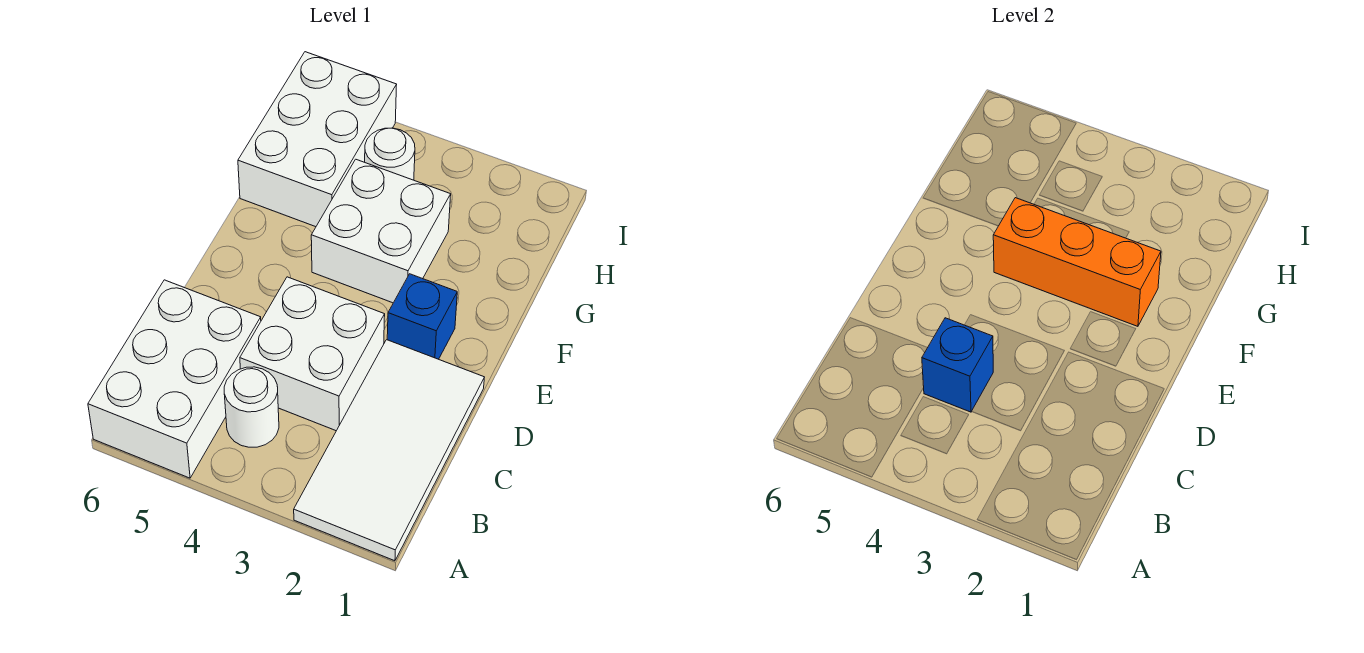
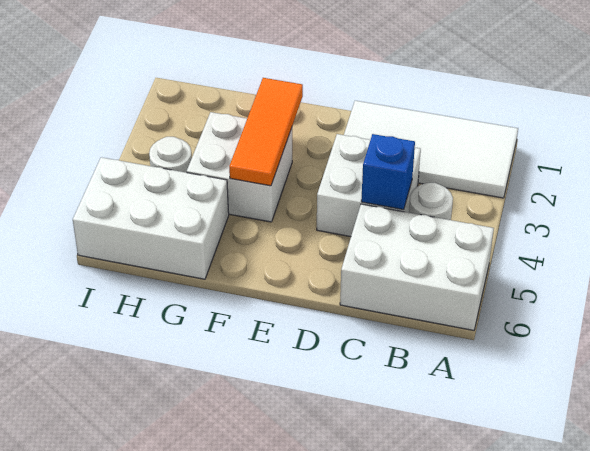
blue brick E2 level 1 -> none
orange brick F2:F4 level 2 -> orange tile F2:F4 level 2

